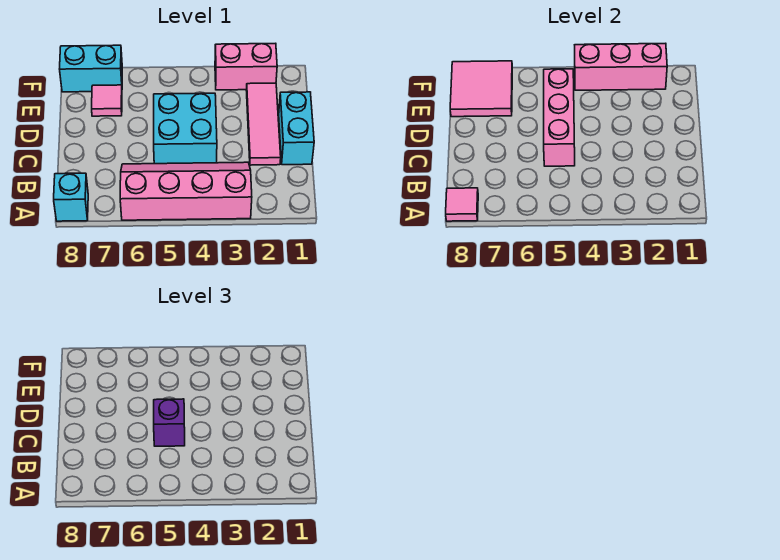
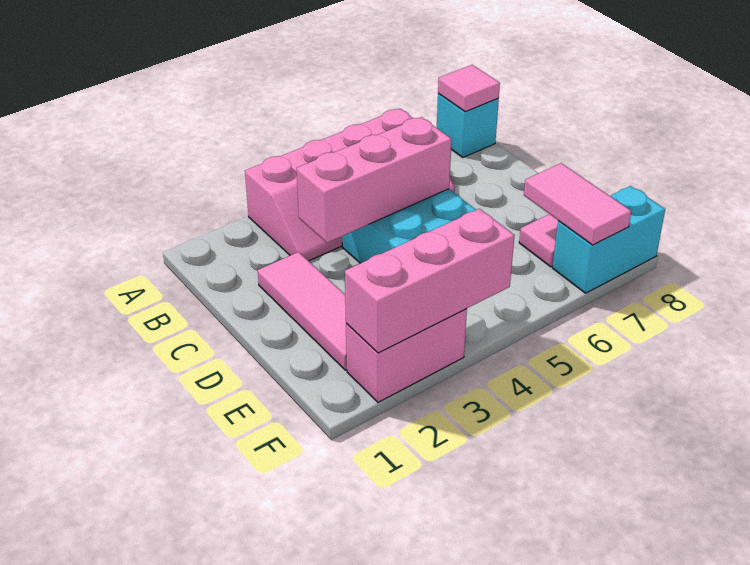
cyan brick C1:D1 level 1 -> none
pink brick C5:E5 level 2 -> pink brick C3:C5 level 2
purple brick C5 level 3 -> none
pink tile E7:F8 level 2 -> pink tile E7:F7 level 2

